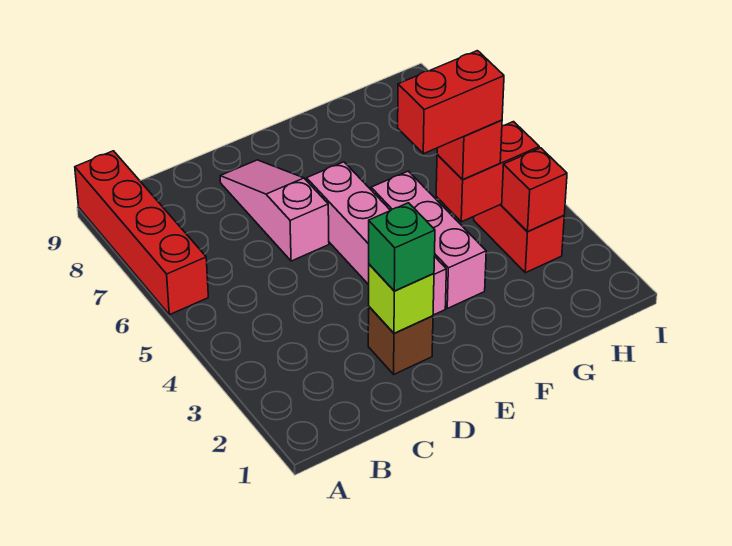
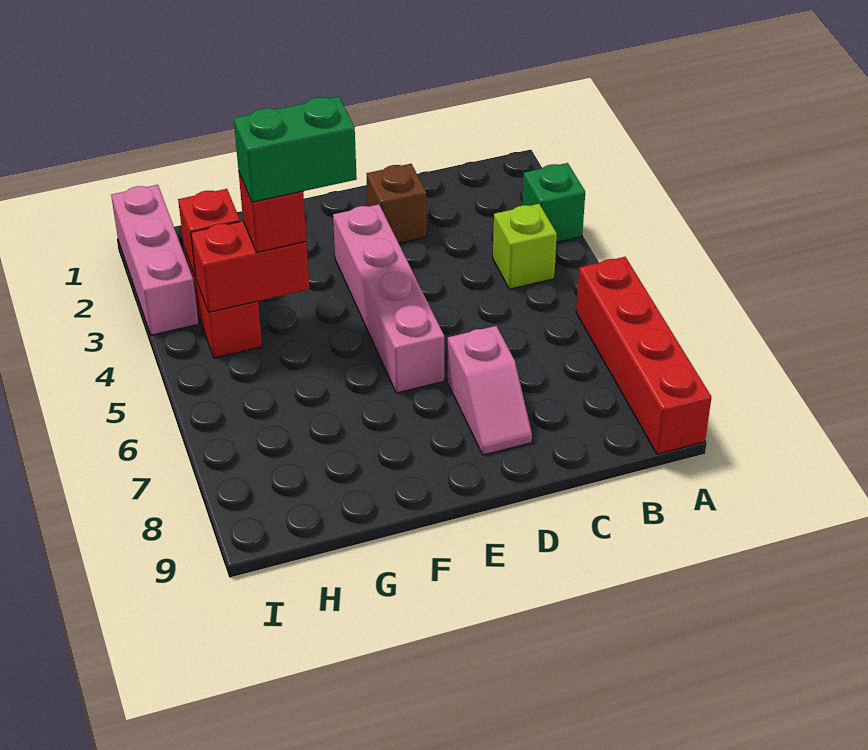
lime brick D2 level 2 -> lime brick B4 level 1
green brick D2 level 3 -> green brick A3 level 1
pink slope D6:D8 level 1 top 6 -> pink slope D7:D8 level 1 top 7
pink brick F3:F5 level 1 -> pink brick I1:I3 level 1
red brick F4:G4 level 4 -> green brick F4:G4 level 4

